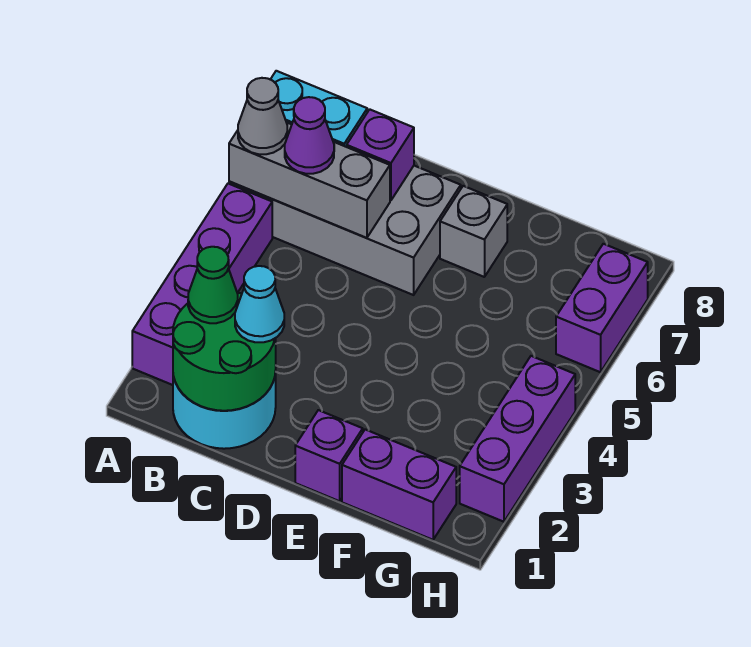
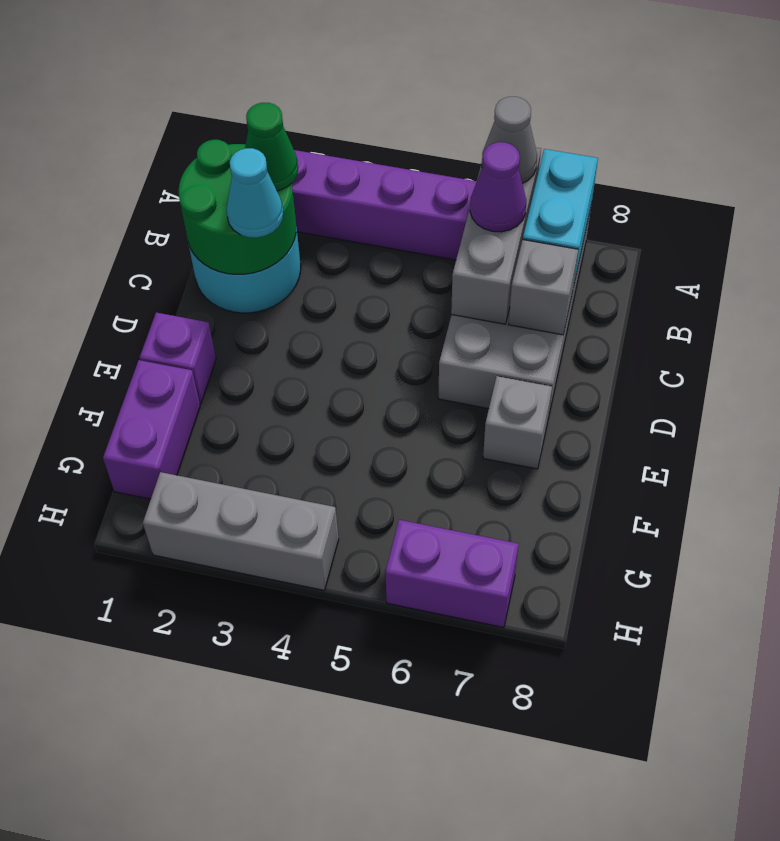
purple brick C7 level 2 -> grey brick C7 level 2
purple brick H2:H4 level 1 -> grey brick H2:H4 level 1

